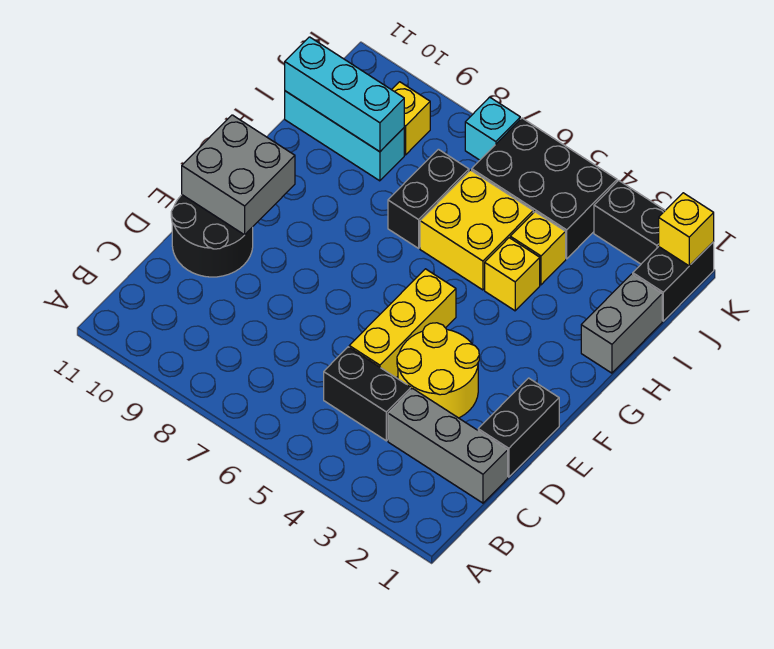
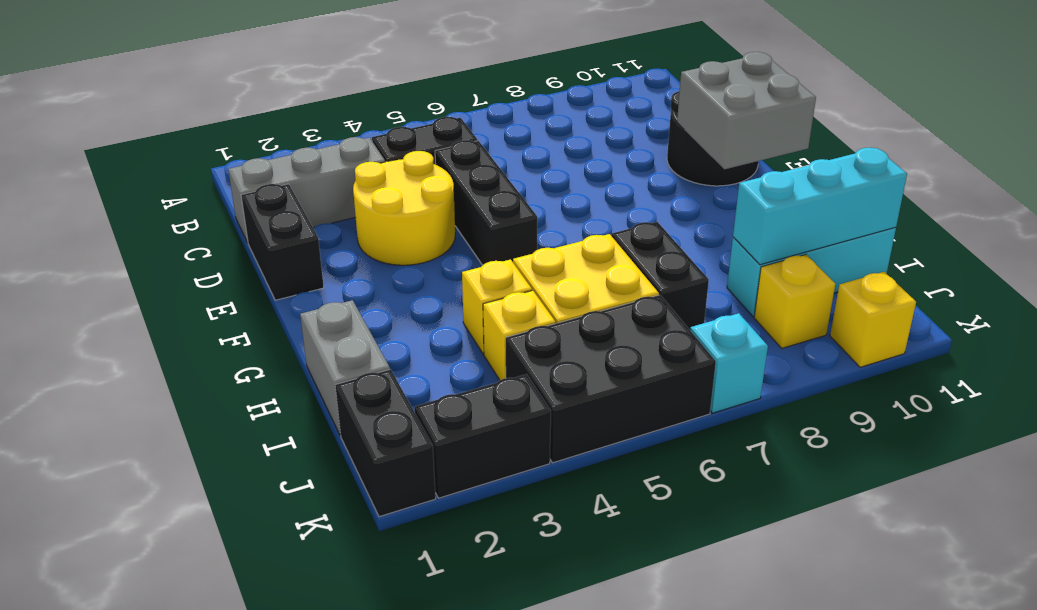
yellow brick D5:F5 level 1 -> black brick D5:F5 level 1
yellow brick K1 level 2 -> yellow brick K10 level 1

